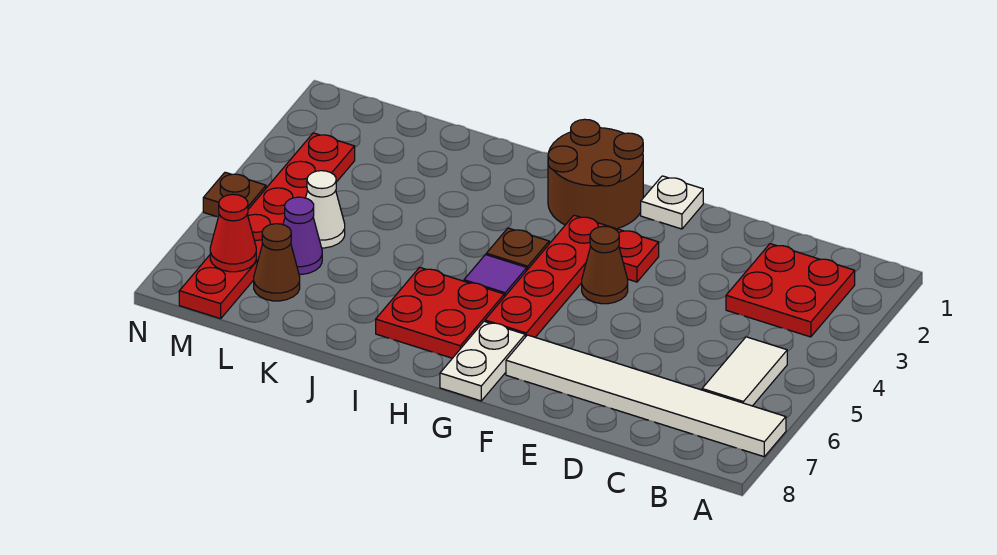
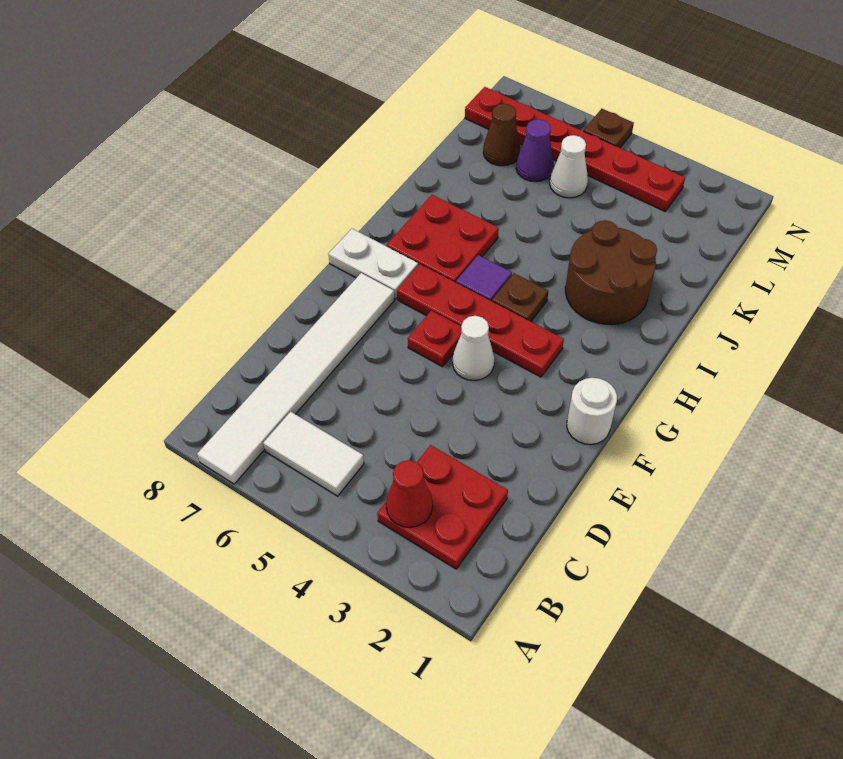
white plate F1 level 1 -> white round brick F1 level 1
red plate F3 level 1 -> red plate F5 level 1
brown cone F4 level 1 -> white cone F4 level 1
brown round brick G1:H2 level 1 -> brown round brick I2:J3 level 1
red cone M7 level 2 -> red cone B3 level 2

